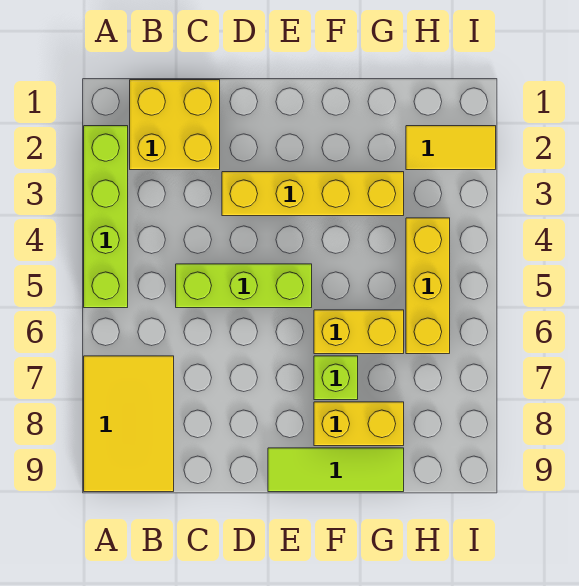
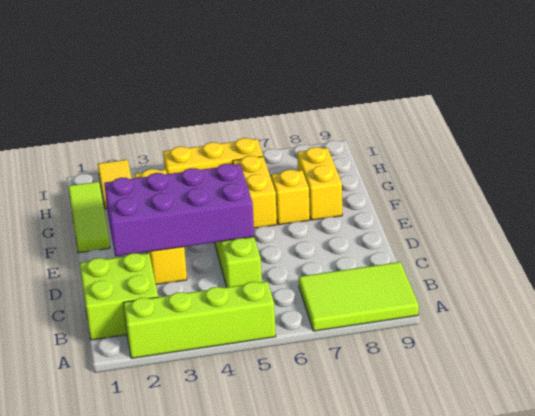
yellow tile A7:B9 level 1 -> lime tile A7:B9 level 1
yellow brick B1:C2 level 1 -> lime brick B1:C2 level 1
none -> purple brick D2:E5 level 2
lime tile E9:G9 level 1 -> lime tile F1:H1 level 1
lime brick F7 level 1 -> yellow brick F7 level 1

